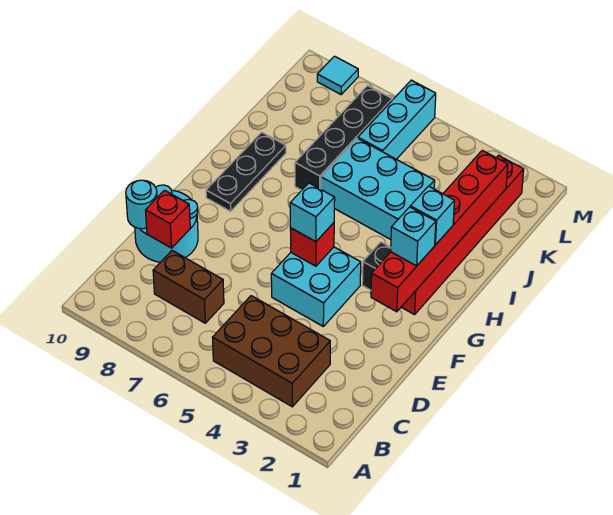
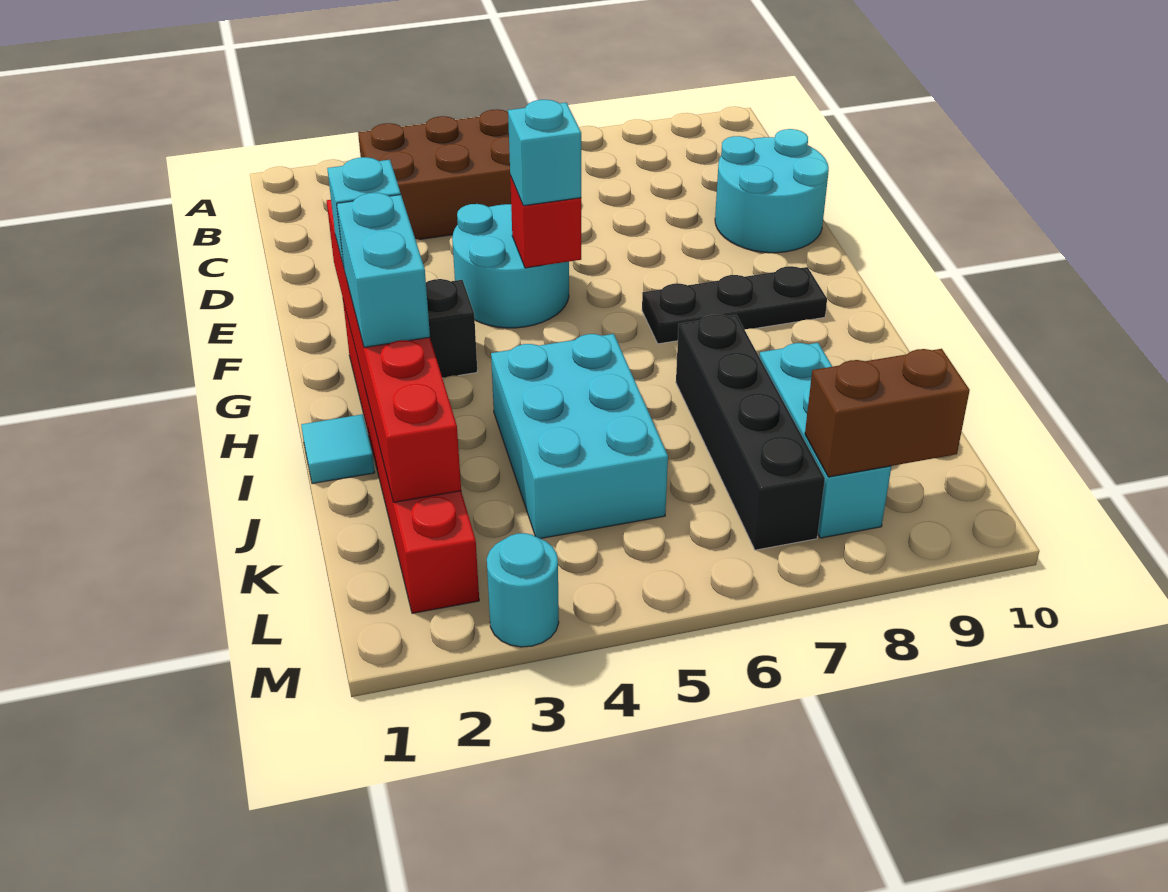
brown brick C7:C8 level 1 -> brown brick L8:L9 level 2
red brick D9 level 2 -> none
cyan round brick D10 level 2 -> cyan round brick M3 level 1
cyan brick E4:F5 level 1 -> cyan round brick E4:F5 level 1
black plate G9:I9 level 1 -> black plate G7:G9 level 1
cyan brick H2 level 3 -> cyan brick H2:I2 level 3
cyan brick I4:J6 level 1 -> cyan brick I4:K5 level 1
cyan brick K6:M6 level 1 -> cyan brick J8:L8 level 1
cyan tile M9 level 1 -> cyan tile I1 level 1

